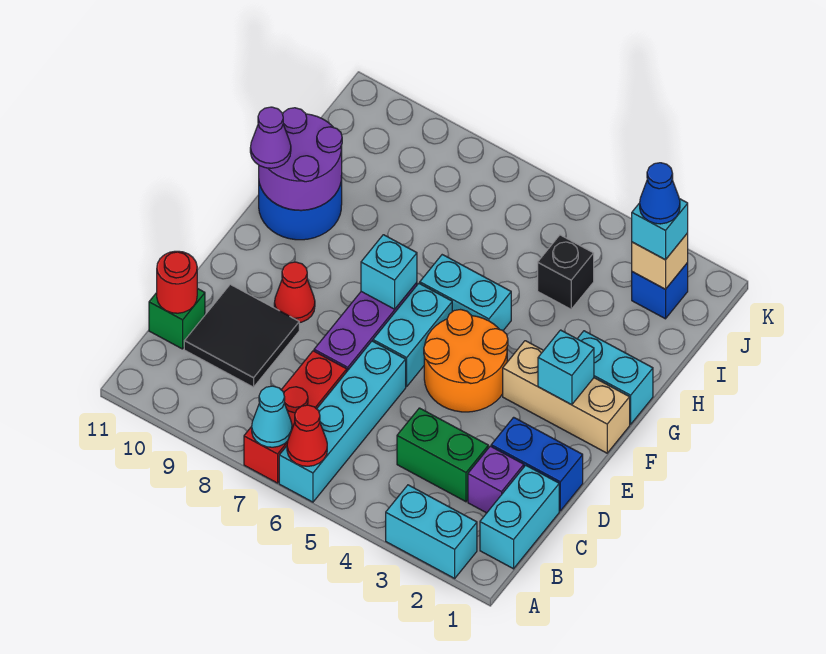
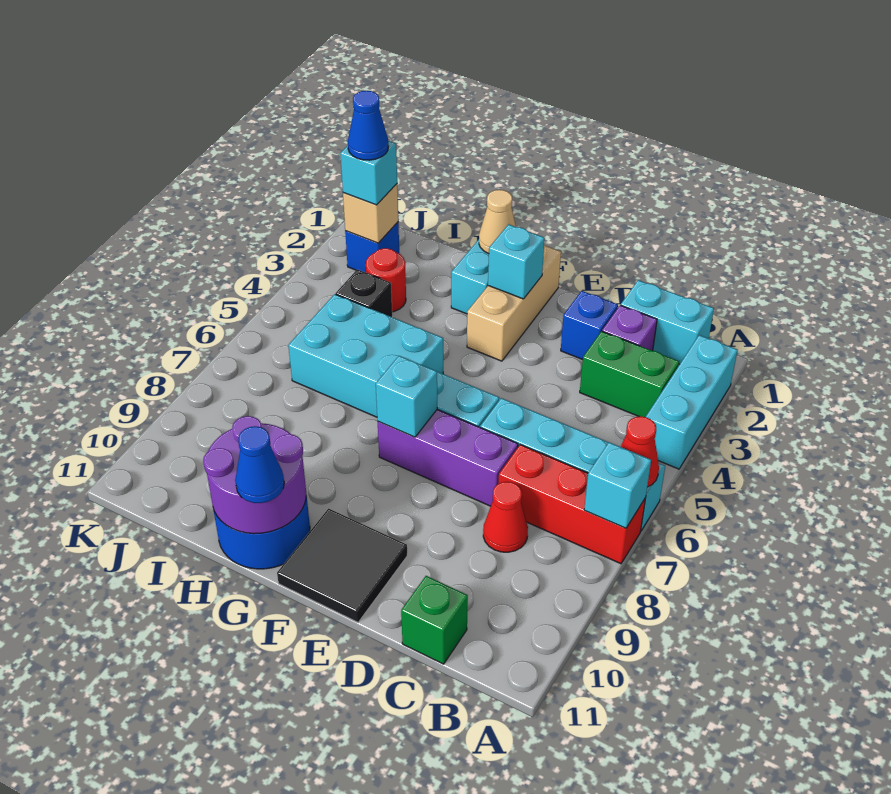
cyan brick A2:A3 level 1 -> cyan brick A2:A4 level 1
cyan cone A7 level 2 -> cyan brick A7 level 2
green brick C3:C4 level 1 -> green brick B3:C3 level 1
black tile C9:D10 level 1 -> black tile E10:F11 level 1
red round brick C11 level 2 -> red round brick I3 level 1
blue brick D1:D2 level 1 -> blue brick D2 level 1
orange round brick E4:F5 level 1 -> none
red cone E9 level 1 -> red cone C8 level 1
none -> tan cone G1 level 2
cyan brick G5:G6 level 1 -> cyan brick G5:I6 level 1
purple cone G11 level 3 -> blue cone G11 level 3

